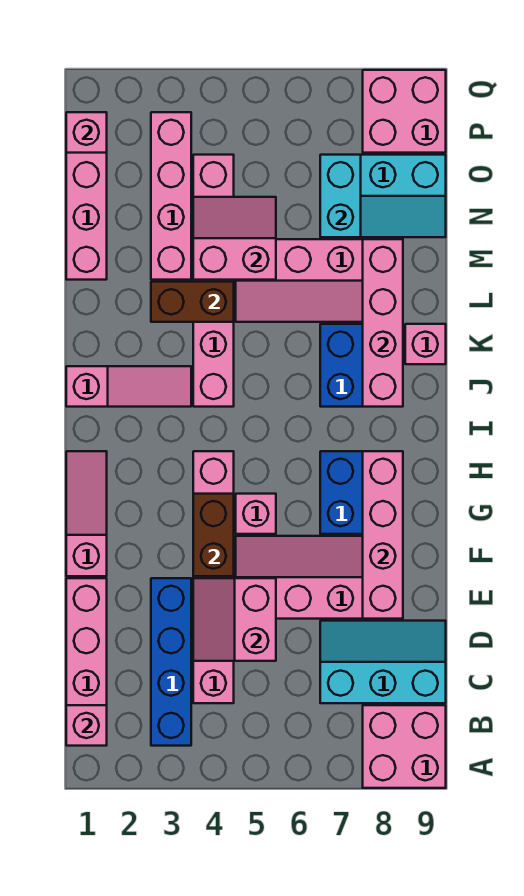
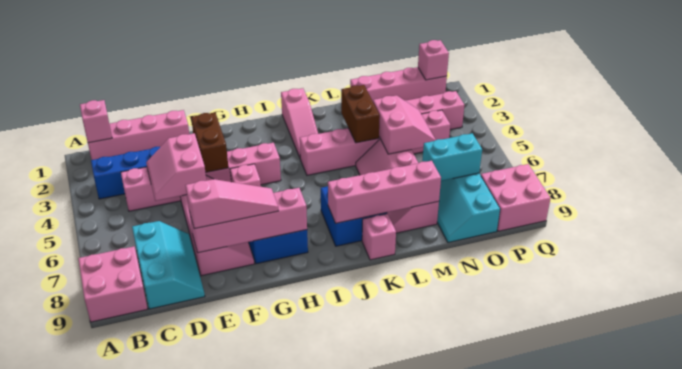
pink slope D4:E5 level 2 top 5 -> pink slope D4:E5 level 2 top E
pink slope F1:H1 level 1 top F -> pink slope E8:G8 level 3 top E
brown brick F4:G4 level 2 -> brown brick F3:F4 level 2

